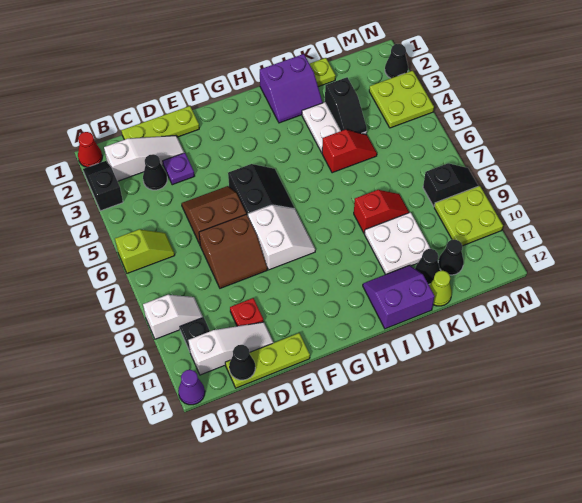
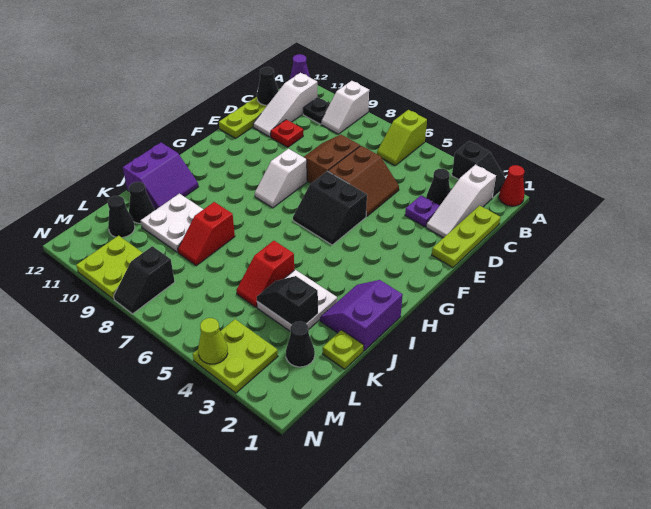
white slope F7:G8 level 1 top F -> white slope F8:G8 level 1 top F
lime cone K12 level 1 -> lime cone N4 level 2
black cone N2 level 1 -> black cone L2 level 1

